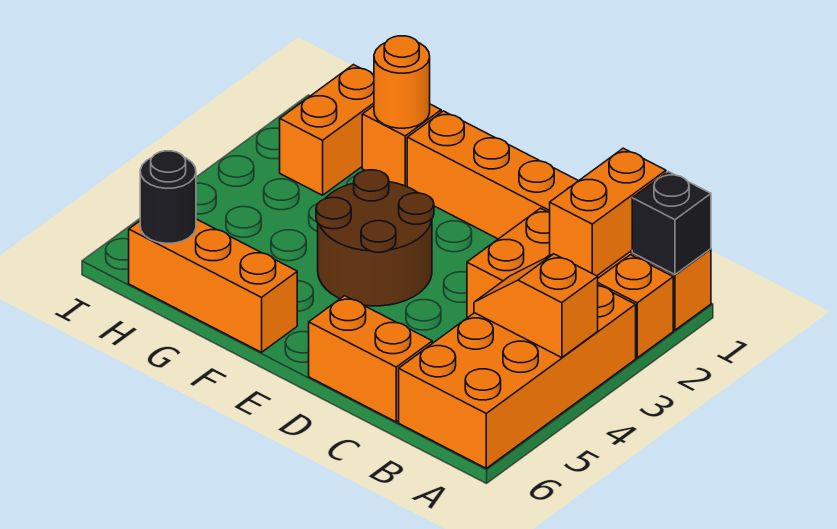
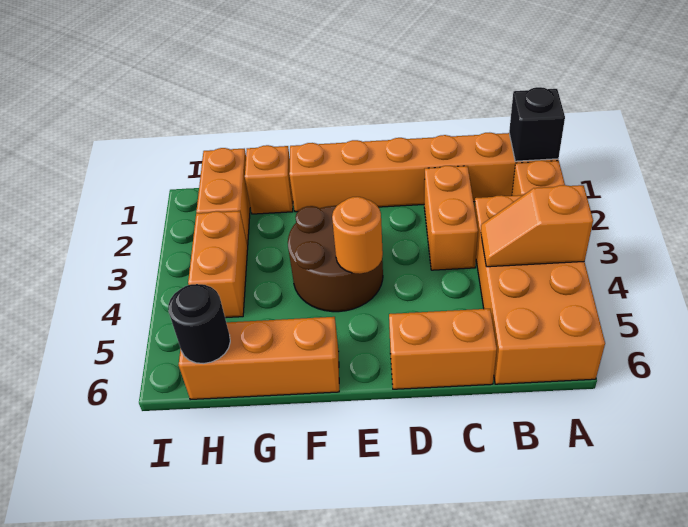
orange brick B1:B2 level 2 -> orange brick H3:H4 level 1
orange round brick G1 level 2 -> orange round brick E4 level 2

